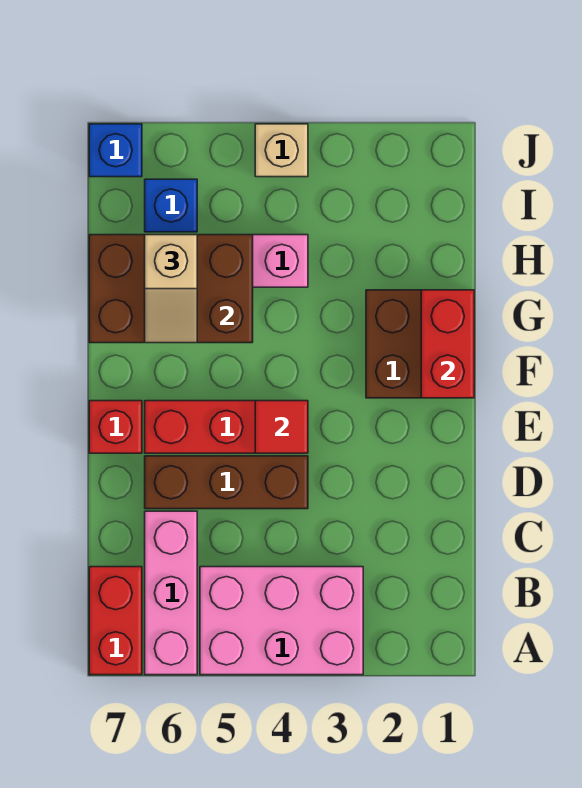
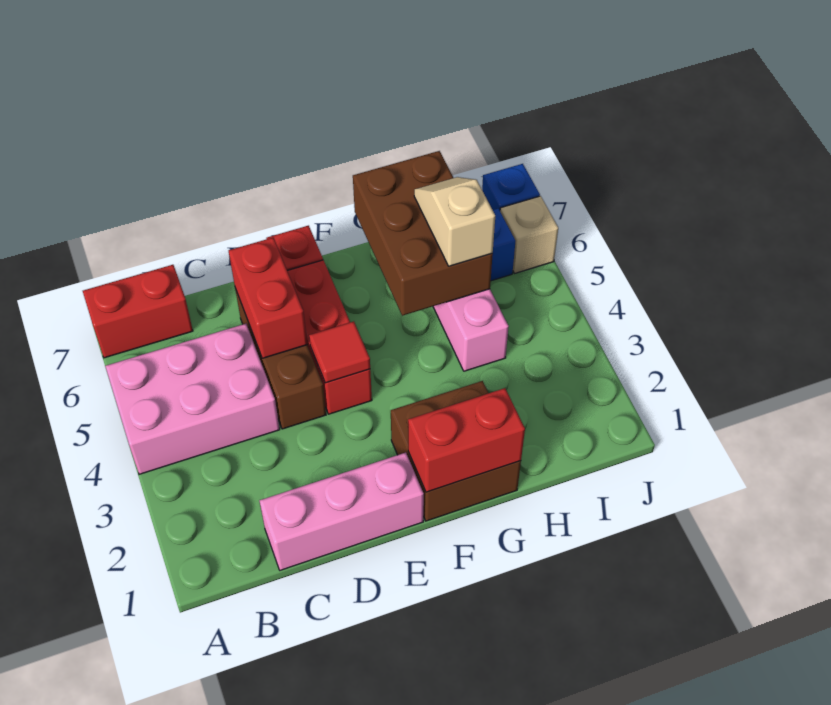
pink brick A3:B5 level 1 -> pink brick A4:C5 level 1
pink brick A6:C6 level 1 -> pink brick C1:E1 level 1
none -> red brick D5:D6 level 2
tan slope G6:H6 level 3 top H -> tan slope H5:H6 level 3 top 5
tan brick J4 level 1 -> tan brick J6 level 1

